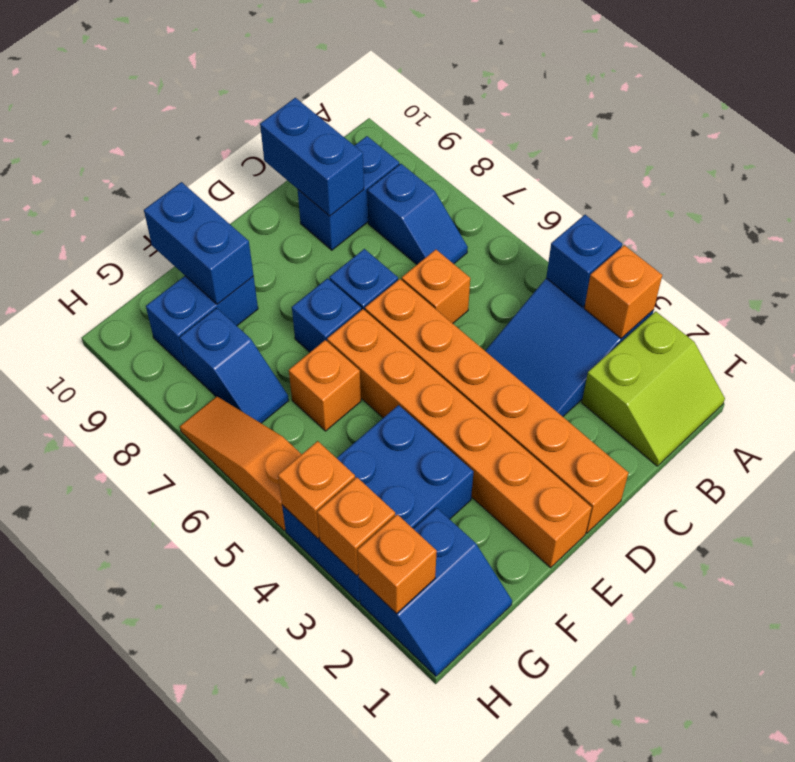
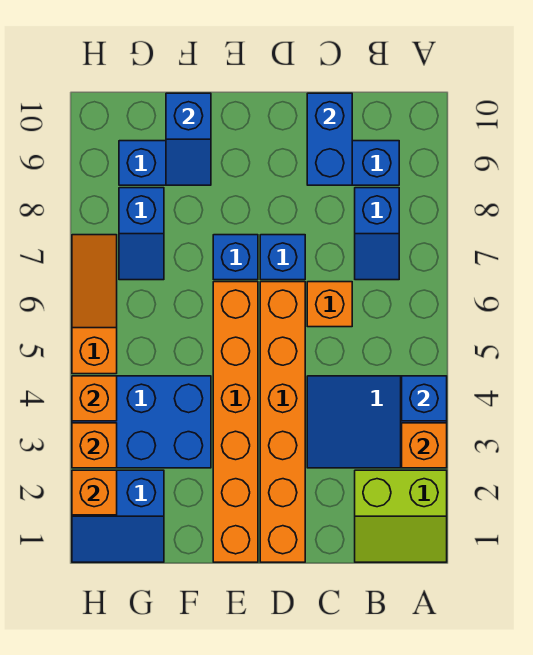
orange brick F6 level 1 -> none
blue brick F9:F10 level 2 -> blue slope F9:F10 level 2 top 10

